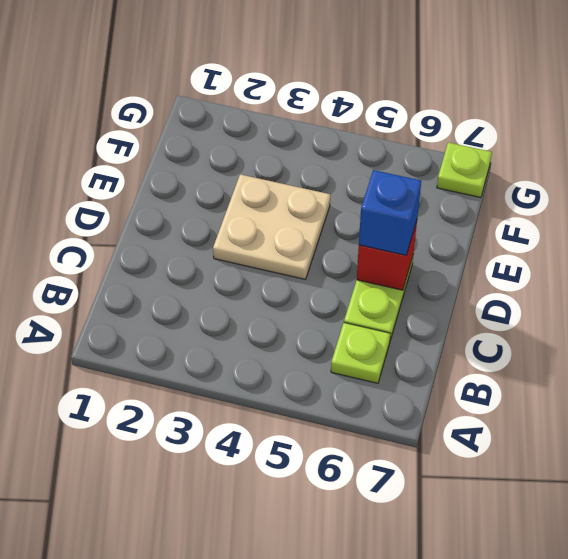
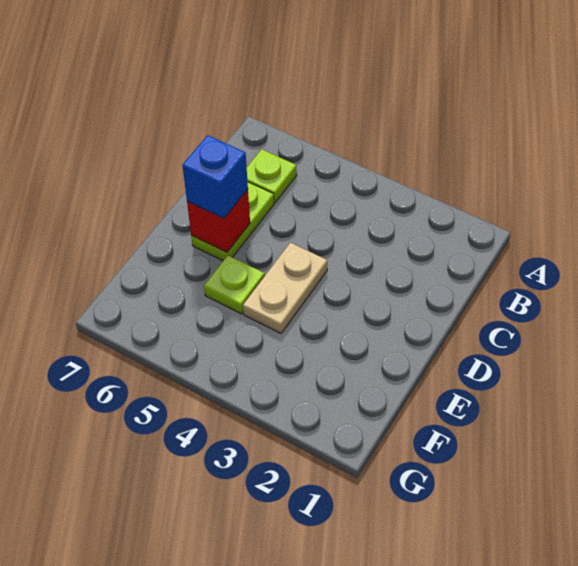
tan plate D3:E4 level 1 -> tan plate D4:E4 level 1
lime plate G7 level 1 -> lime plate E5 level 1

